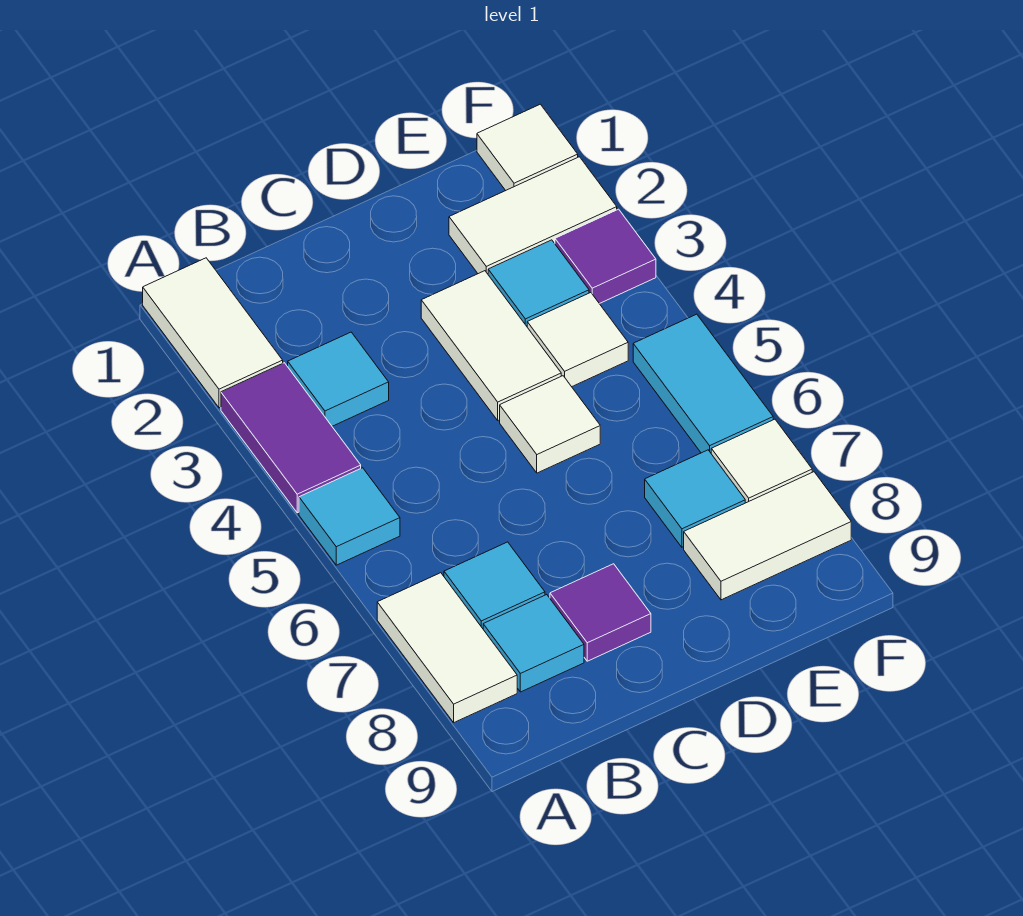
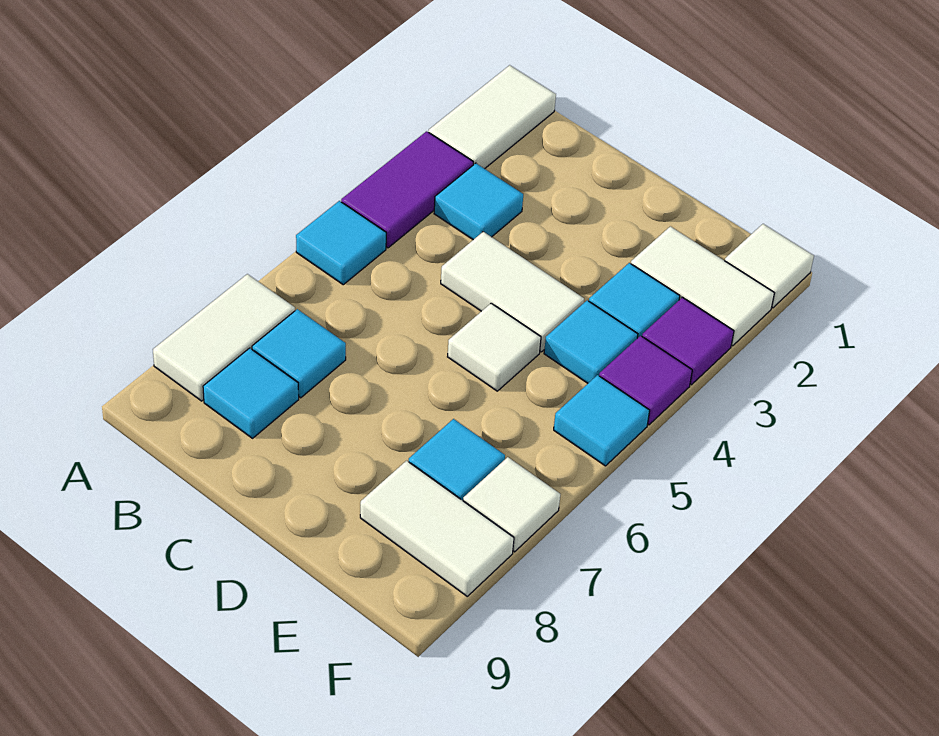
purple tile C8 level 1 -> purple tile F4 level 1
white tile D3:D4 level 1 -> white tile C4:D4 level 1
white tile E4 level 1 -> cyan tile E4 level 1
cyan tile F5:F6 level 1 -> cyan tile F5 level 1

